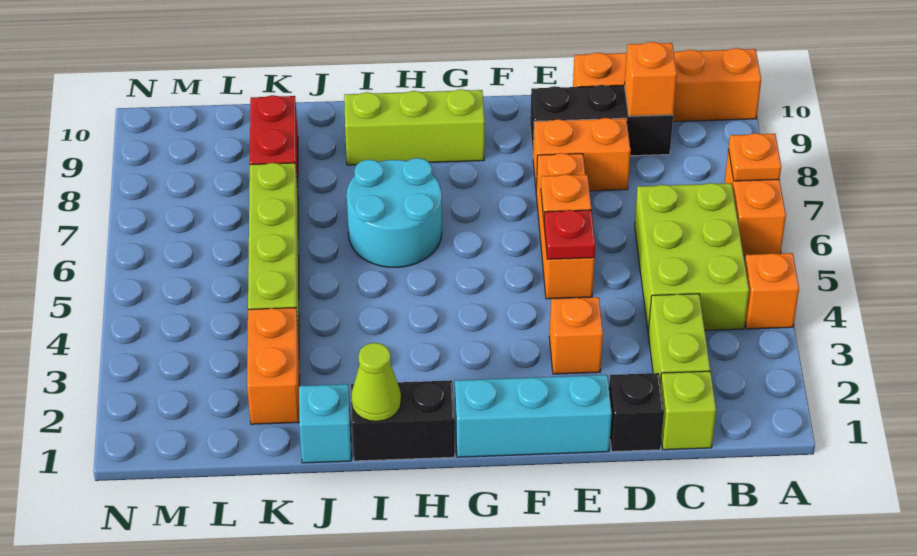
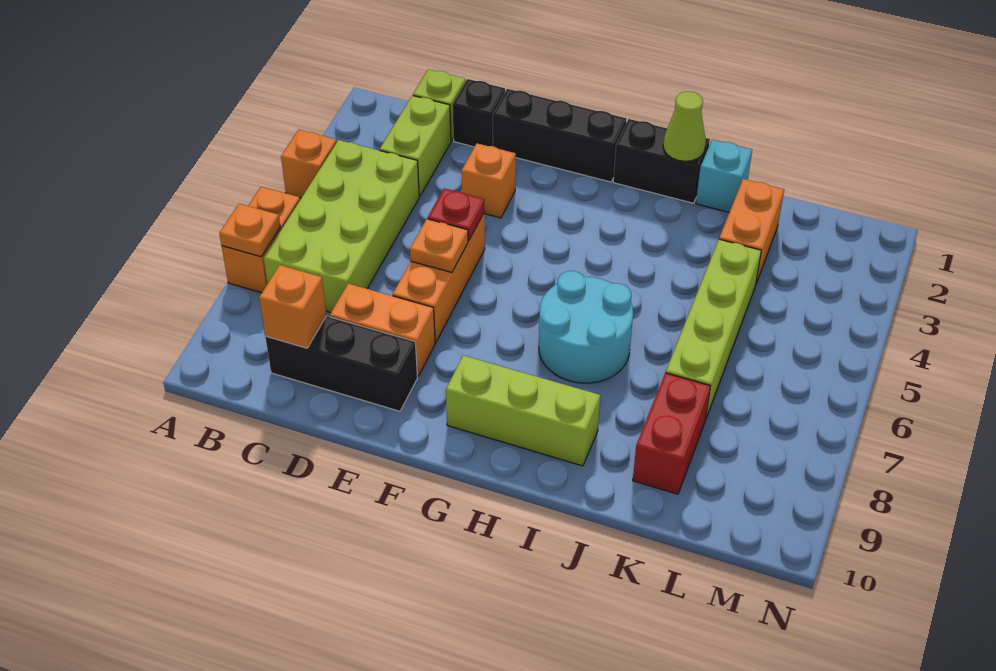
orange brick A10:D10 level 1 -> none
lime brick B4:C6 level 1 -> lime brick B4:C7 level 1
cyan brick E1:G1 level 1 -> black brick E1:G1 level 1

